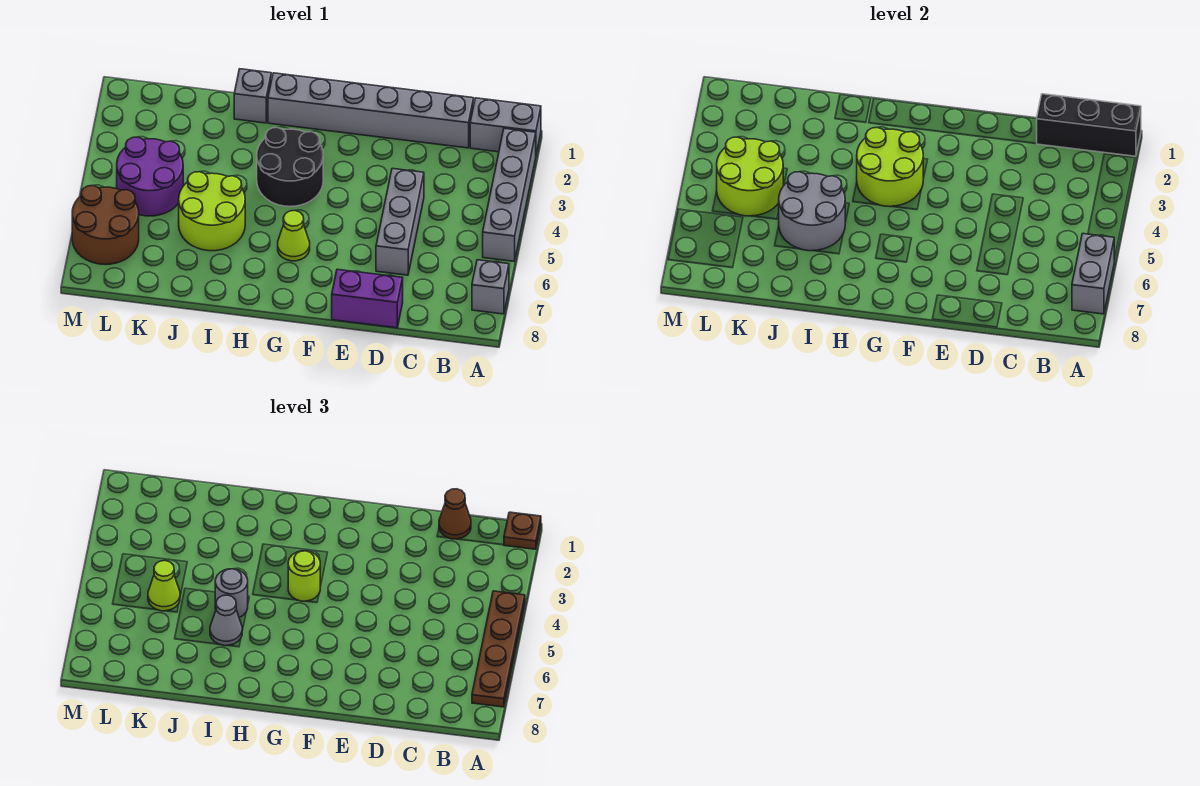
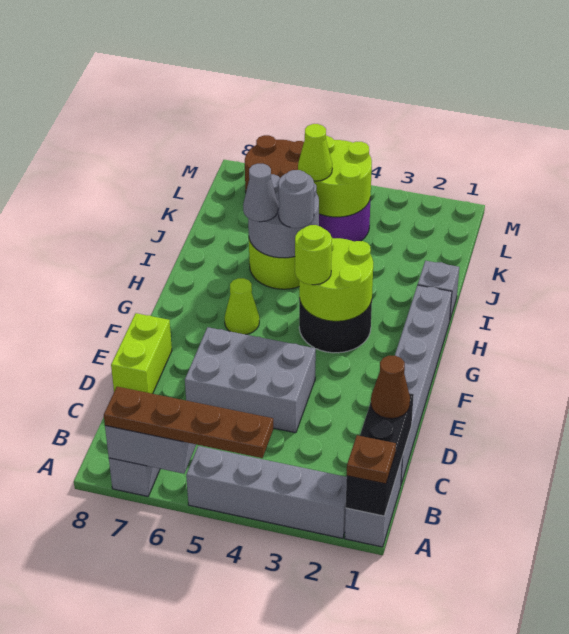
grey brick D4:D6 level 1 -> grey brick D4:E6 level 1
purple brick D8:E8 level 1 -> lime brick D8:E8 level 1

